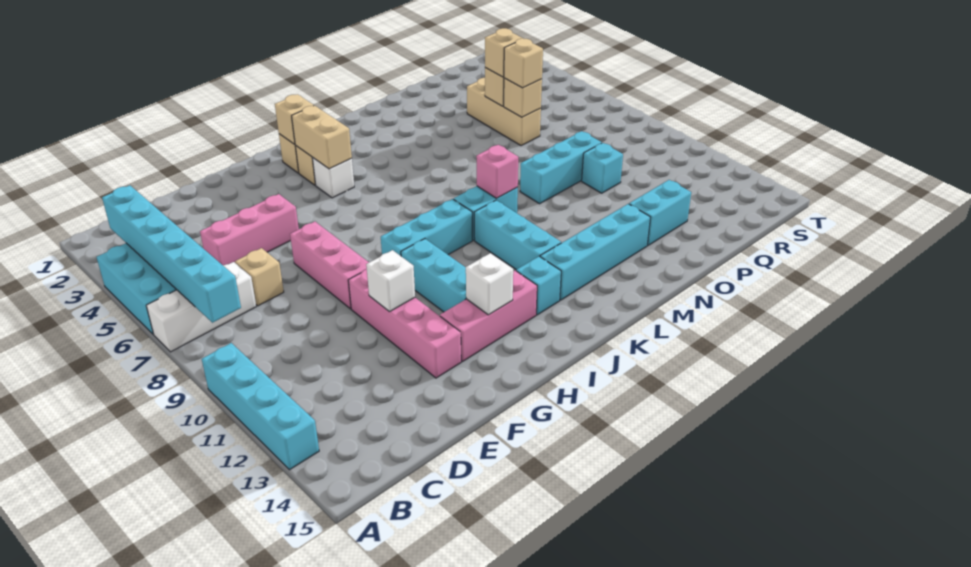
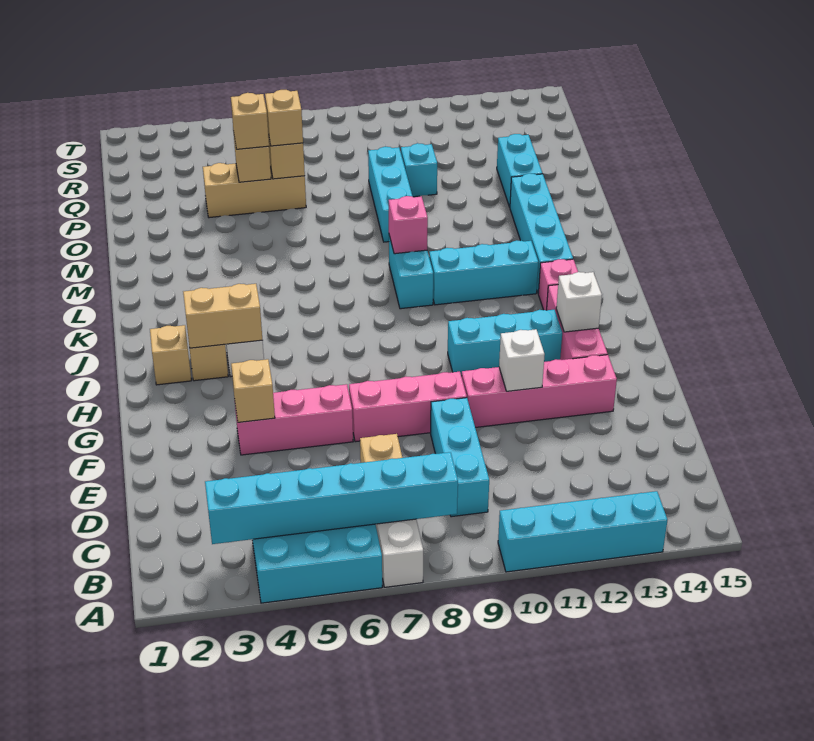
pink brick D5:F5 level 1 -> pink brick F4:F6 level 1
cyan brick H9:J9 level 1 -> cyan brick C9:E9 level 1
tan brick I2 level 2 -> tan brick F4 level 2
cyan brick J13 level 1 -> pink brick J13 level 1

